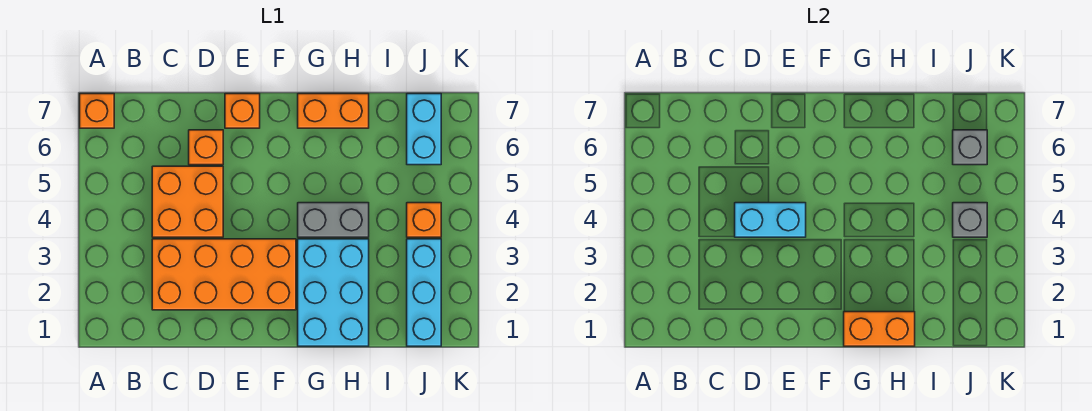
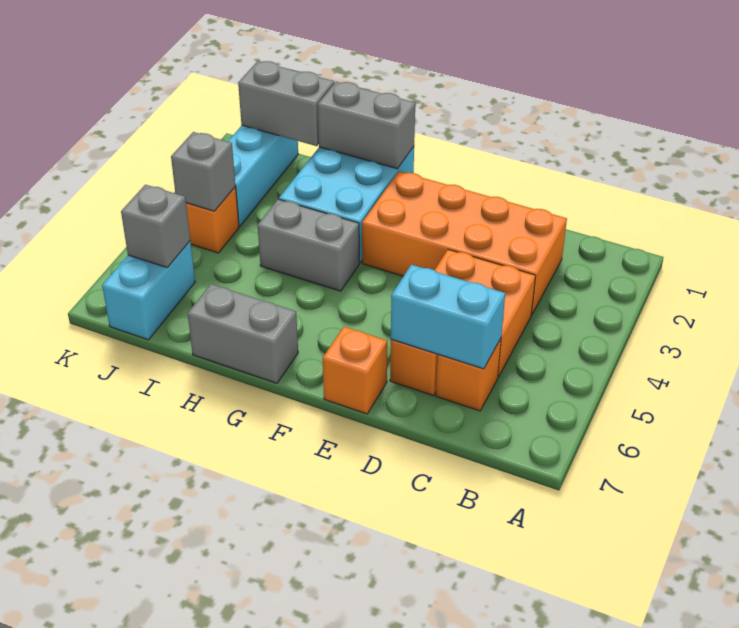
orange brick A7 level 1 -> orange brick C6 level 1
cyan brick D4:E4 level 2 -> cyan brick C6:D6 level 2
orange brick G1:H1 level 2 -> grey brick G1:H1 level 2
orange brick G7:H7 level 1 -> grey brick G7:H7 level 1
none -> grey brick I1:J1 level 2

